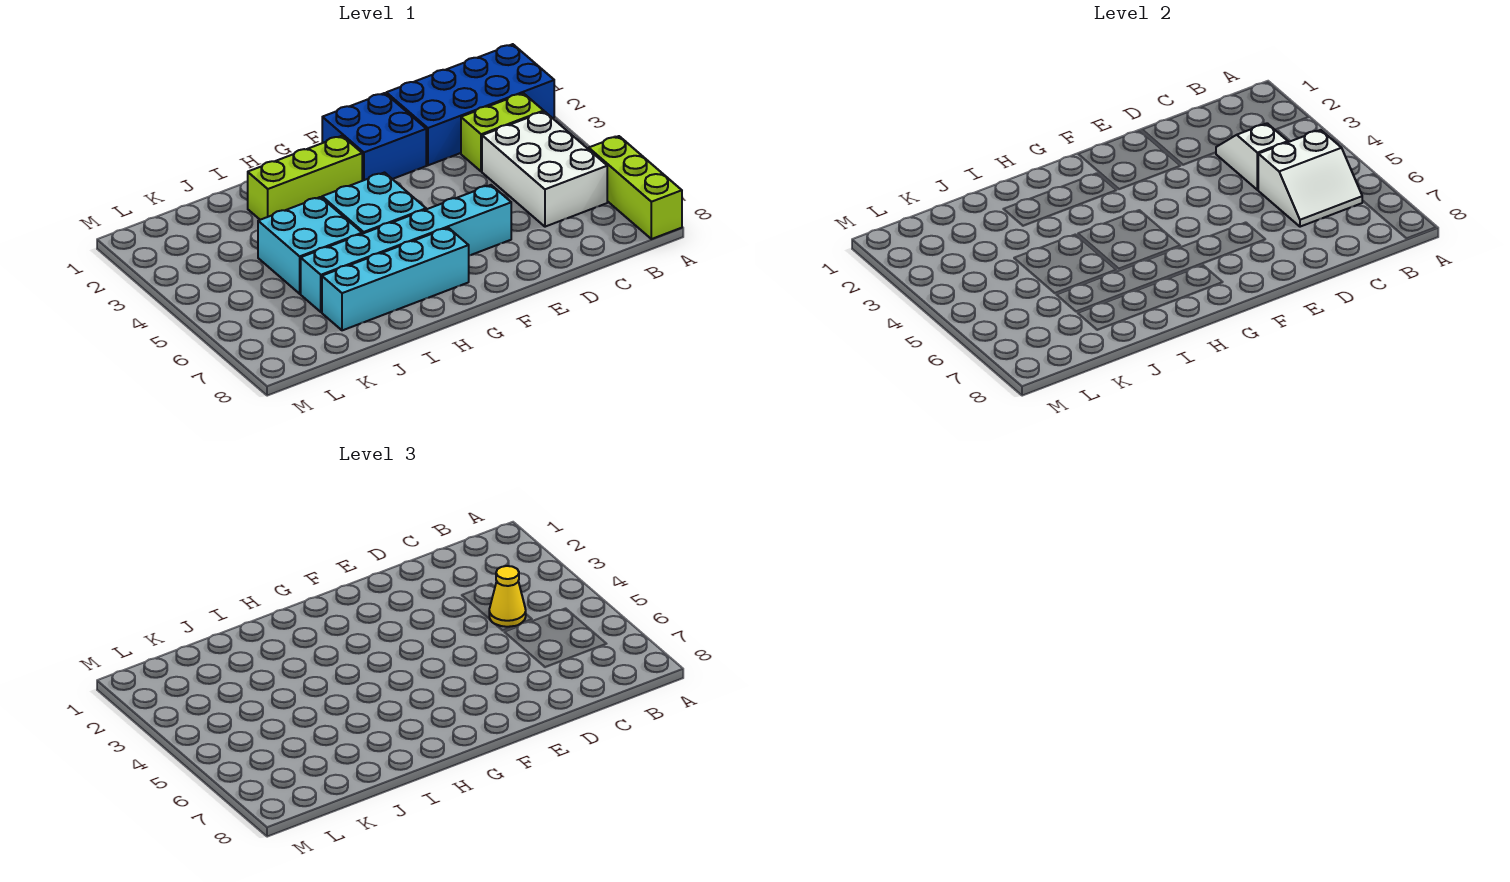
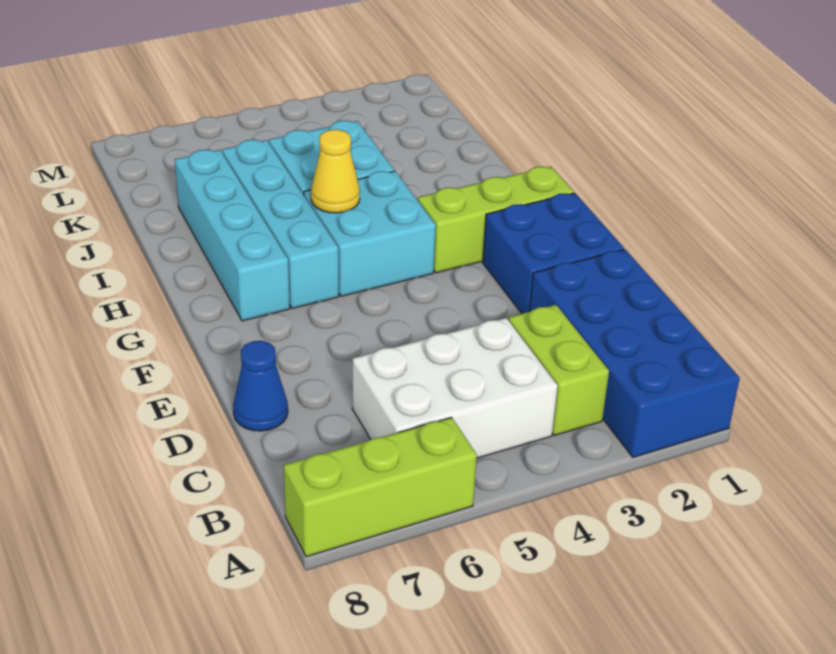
white slope B5:C6 level 2 top 5 -> none
white slope C3:C4 level 2 top 4 -> none
yellow cone C4 level 3 -> yellow cone H5 level 2
none -> blue cone D8 level 1
cyan brick E6:J6 level 1 -> cyan brick G6:J6 level 1
lime brick G2:I2 level 1 -> lime brick G1:G3 level 1

